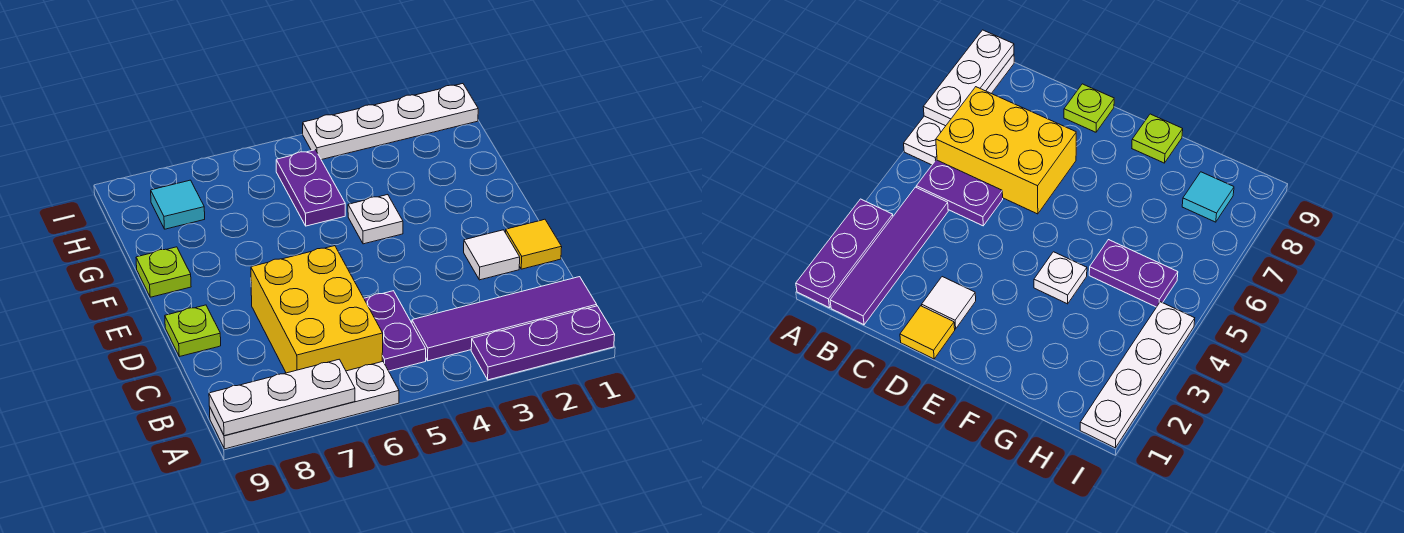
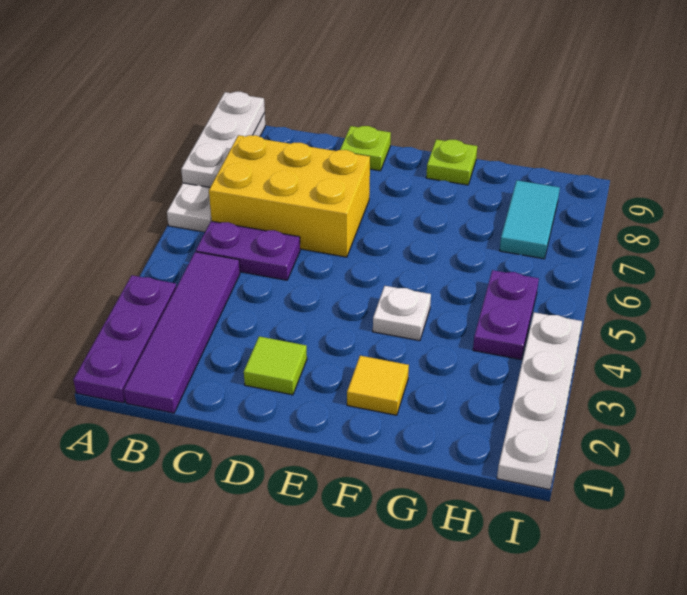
yellow tile D1 level 1 -> yellow tile F2 level 1
white tile D2 level 1 -> lime tile D2 level 1
purple plate G5:H5 level 1 -> purple plate H4:H5 level 1
cyan tile H8 level 1 -> cyan tile H7:H8 level 1

